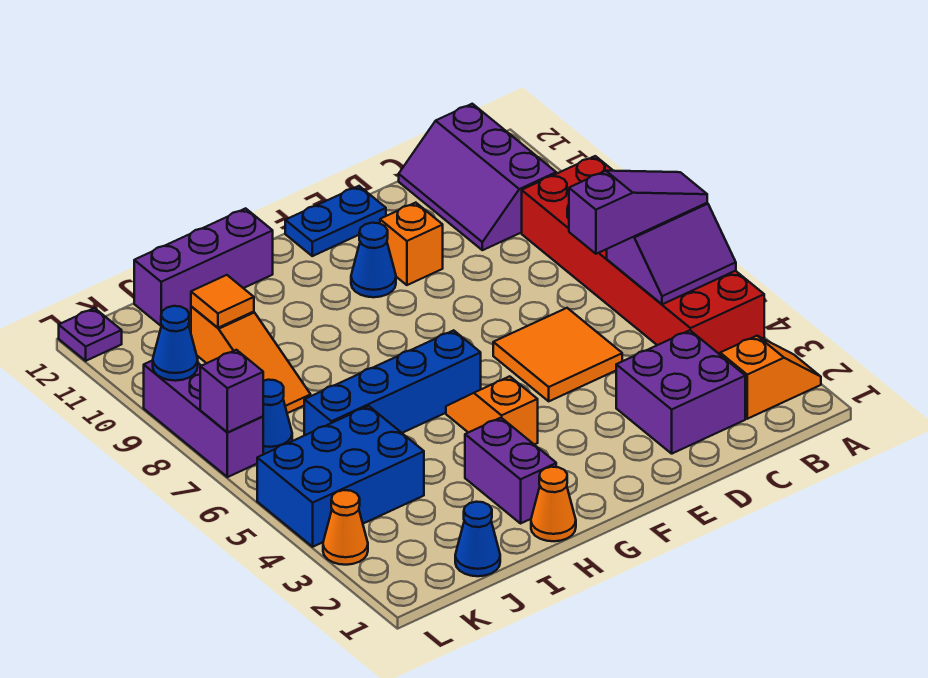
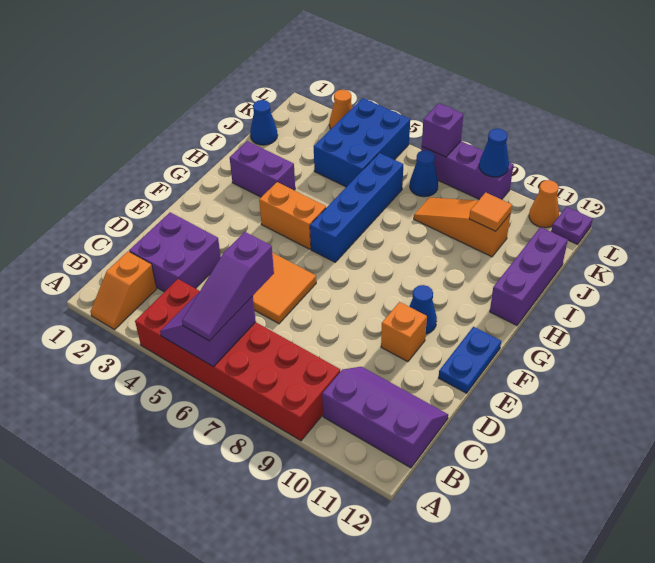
orange slope G4:G5 level 1 top 4 -> orange brick G4:G5 level 1
orange cone H1 level 1 -> orange cone L11 level 1

